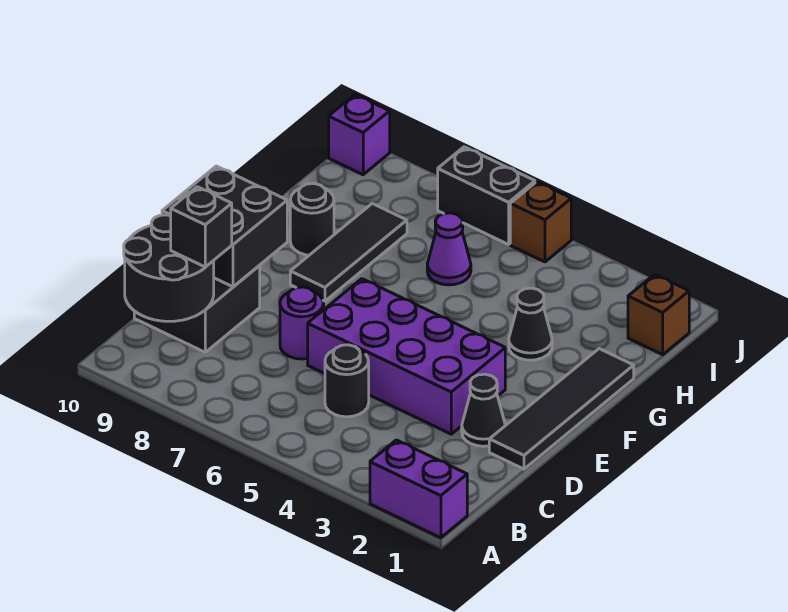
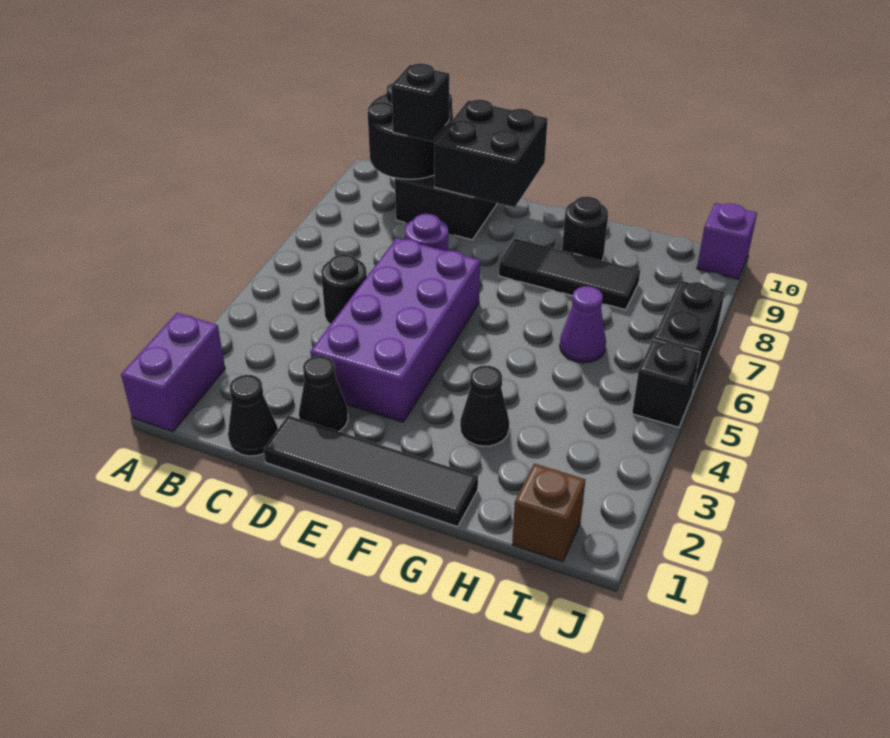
none -> black cone C1 level 1
brown brick J5 level 1 -> black brick J5 level 1

